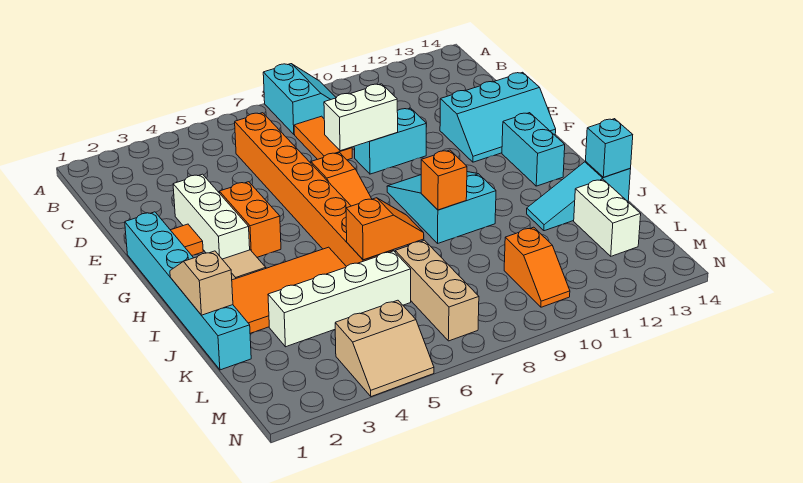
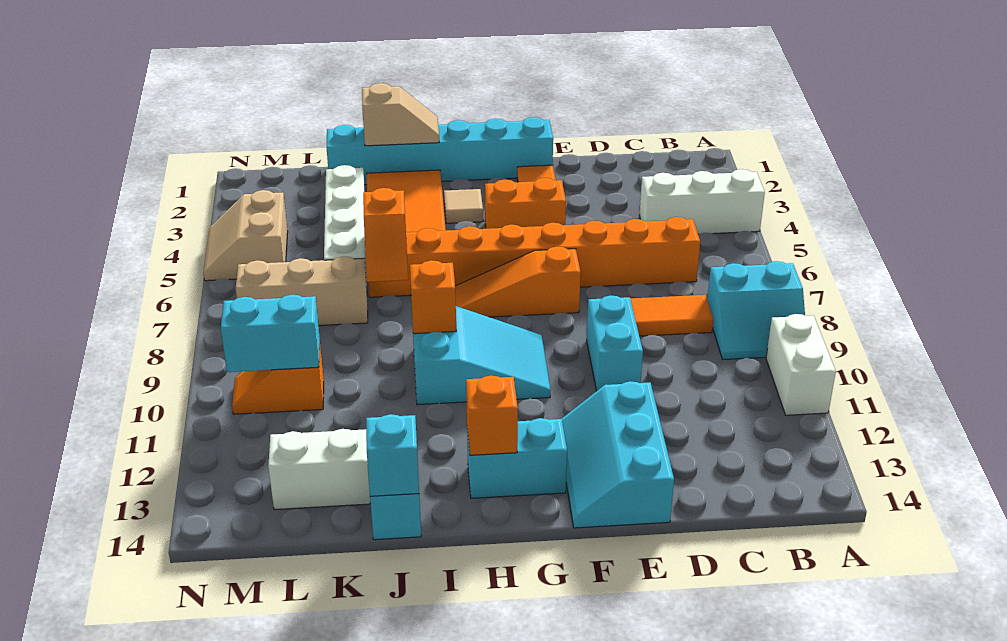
white brick E3:G3 level 1 -> white brick A4:C4 level 1
white brick E8:E9 level 2 -> white brick A10:A11 level 1
none -> orange brick H13 level 2
none -> cyan brick L10:M10 level 2

